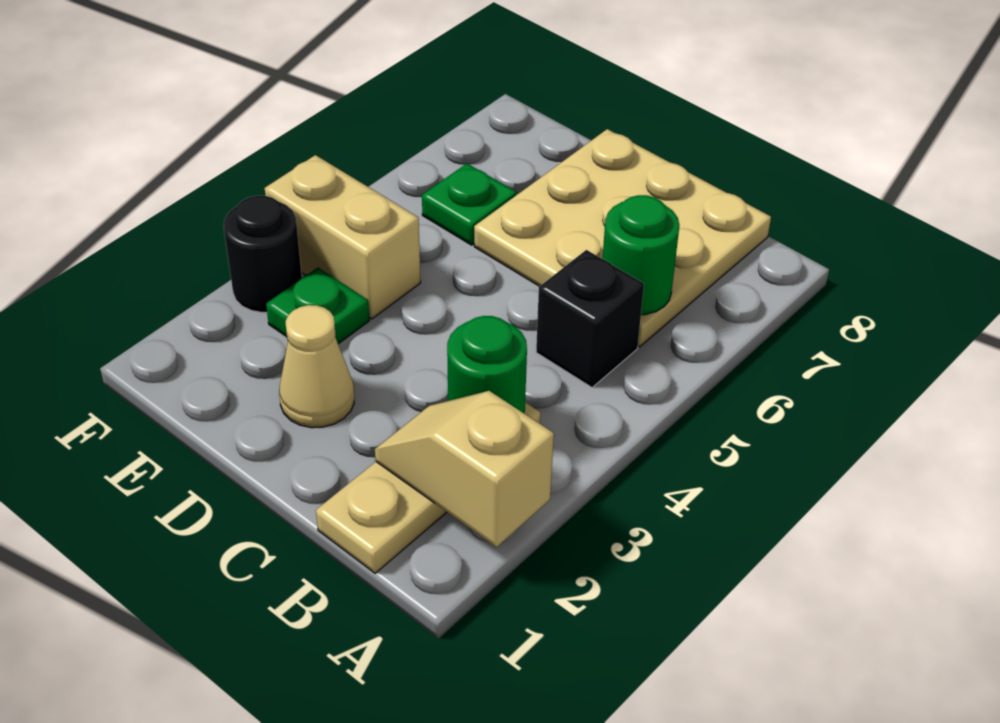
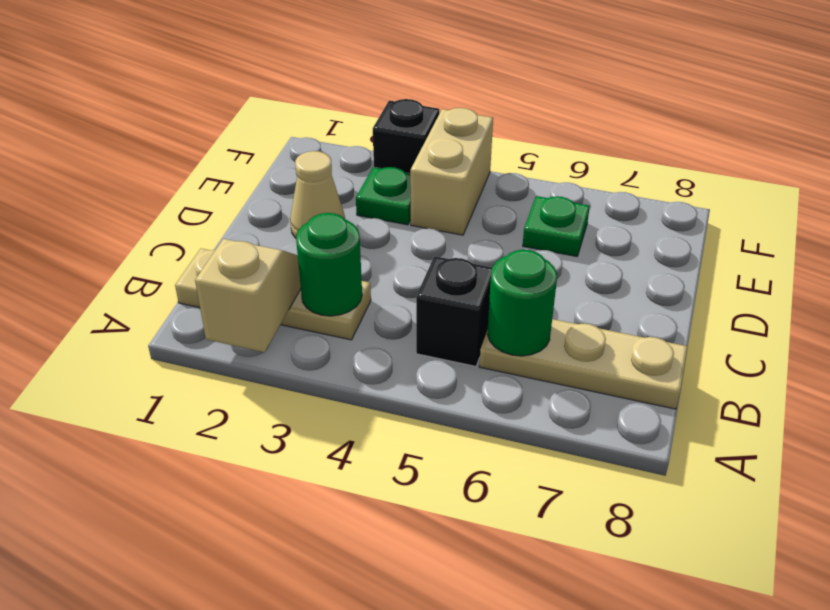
tan plate B6:D8 level 1 -> tan plate B6:B8 level 1
black round brick F3 level 1 -> black brick F3 level 1

